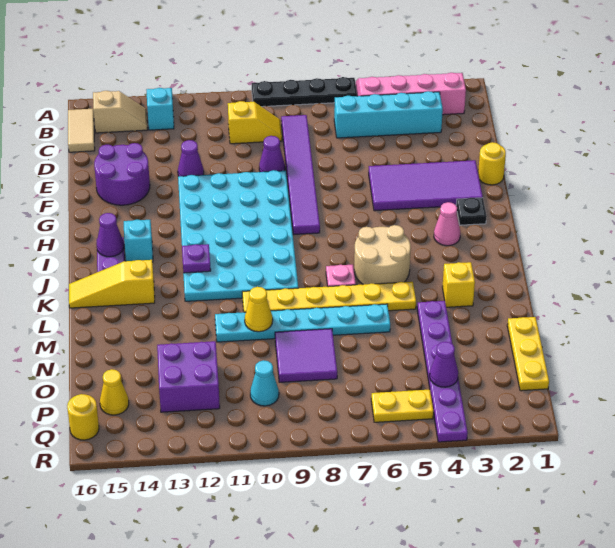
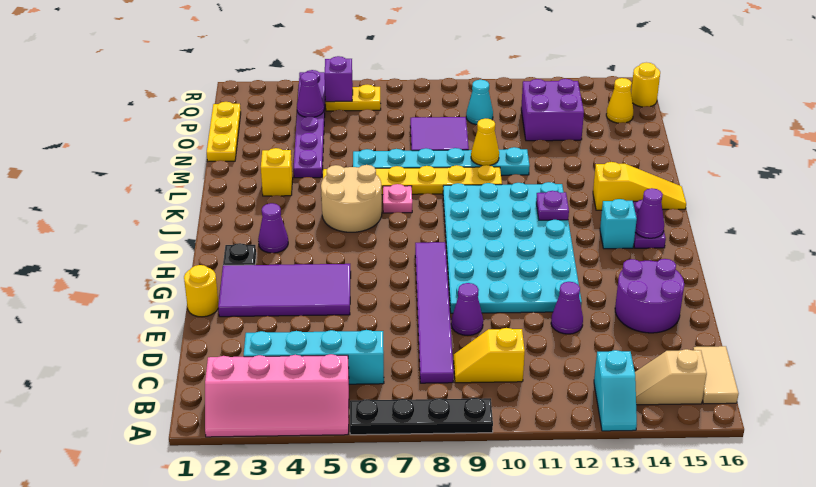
pink cone I3 level 1 -> purple cone I3 level 1
none -> purple brick Q5 level 2

